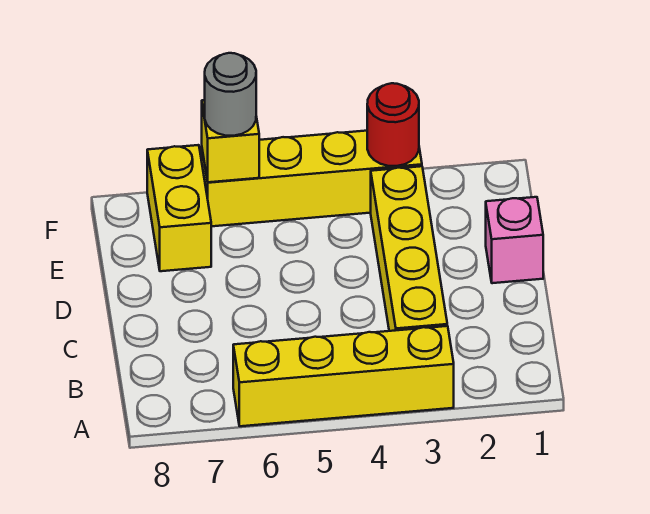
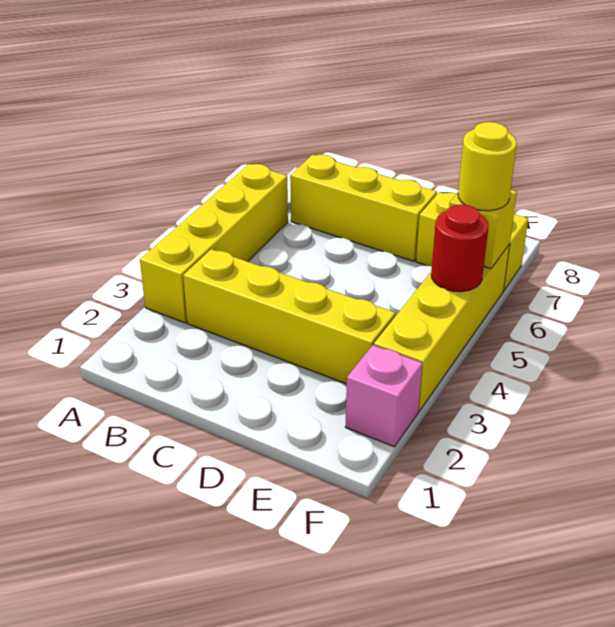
none -> yellow brick B7:D7 level 1
pink brick D1 level 1 -> pink brick F2 level 1
red round brick F3 level 2 -> red round brick F5 level 2
grey round brick F6 level 3 -> yellow round brick F6 level 3

